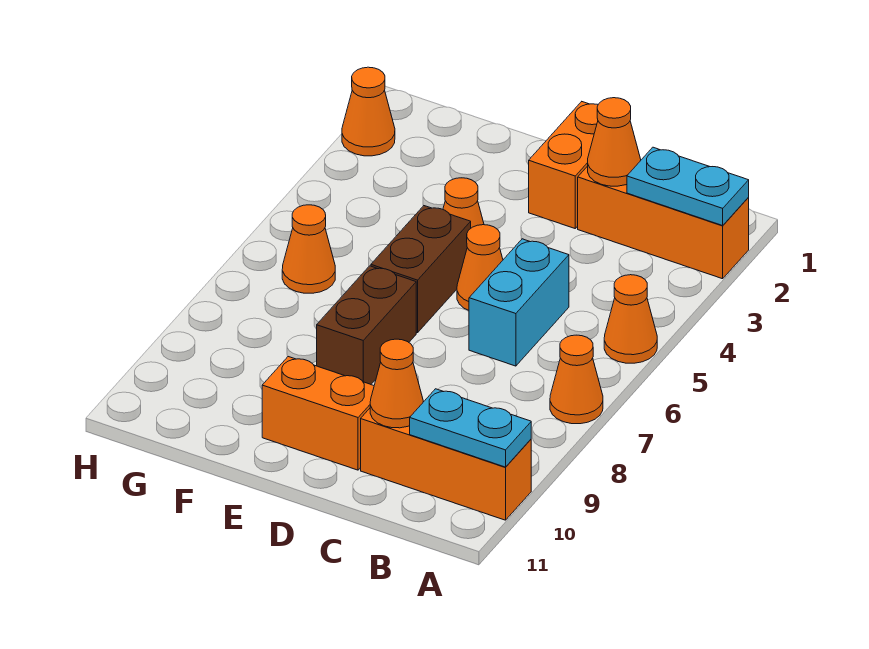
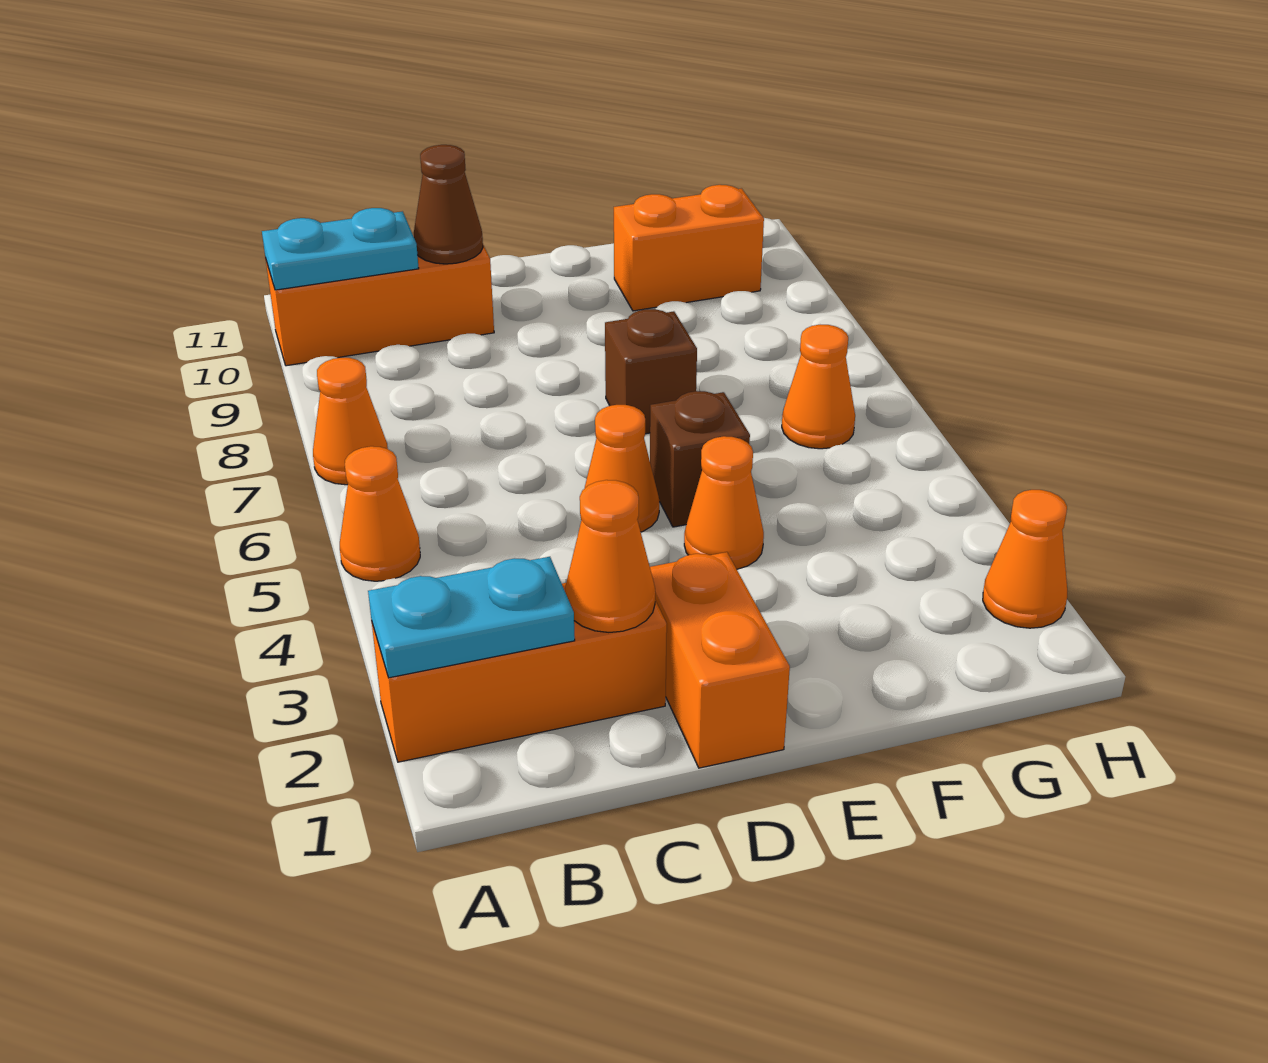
cyan brick C5:C6 level 1 -> none
orange cone C10 level 2 -> brown cone C10 level 2
orange brick D10:E10 level 1 -> orange brick F10:G10 level 1
brown brick E5:E6 level 1 -> brown brick E5 level 1
brown brick E7:E8 level 1 -> brown brick E7 level 1

